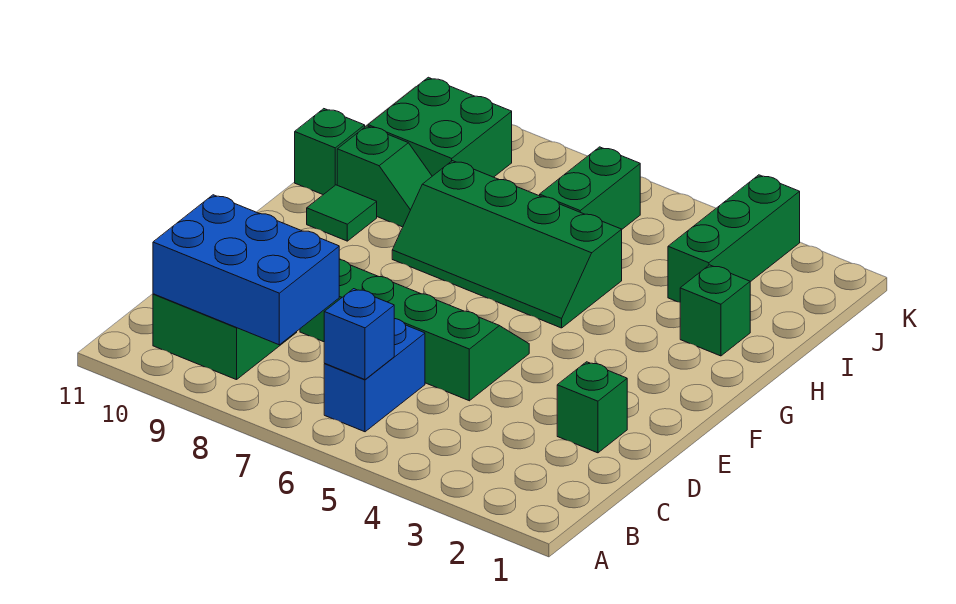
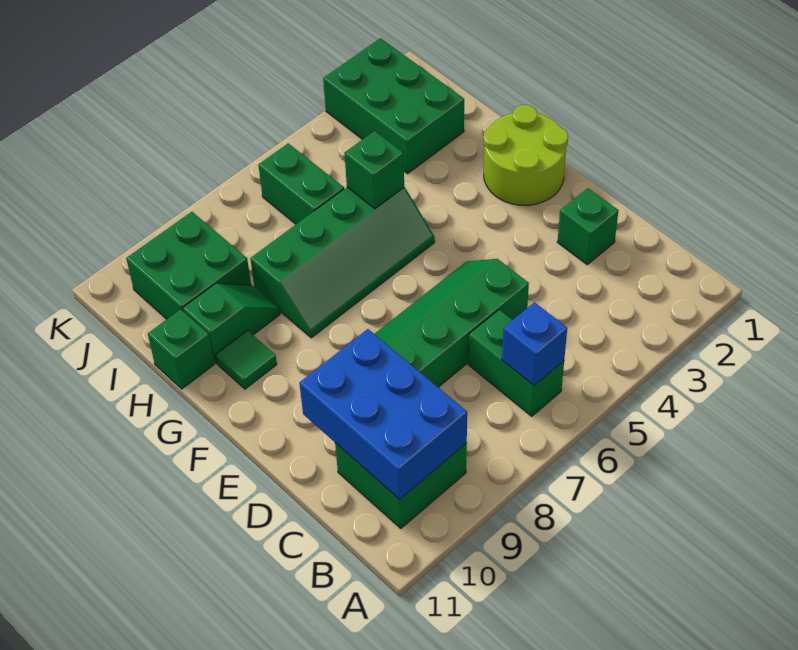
blue brick B6:C6 level 1 -> green brick B6:C6 level 1
blue brick B8:C10 level 2 -> blue brick B9:D10 level 2
none -> lime round brick F1:G2 level 1
green brick H2 level 1 -> green brick H5 level 2
green brick I3:K3 level 1 -> green brick I2:K3 level 1

